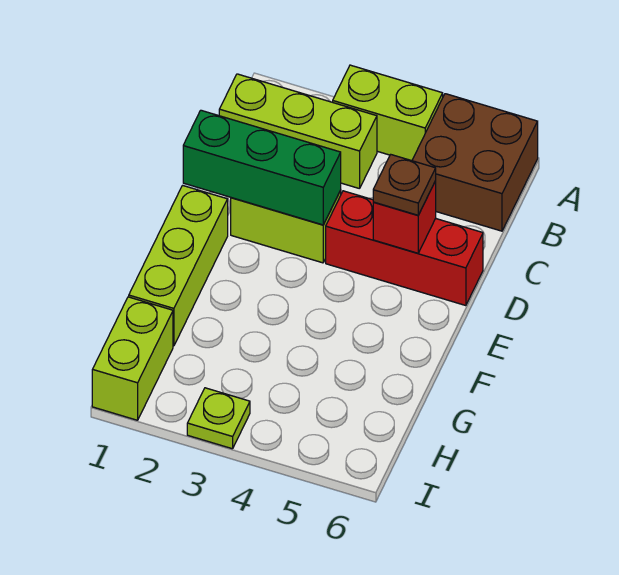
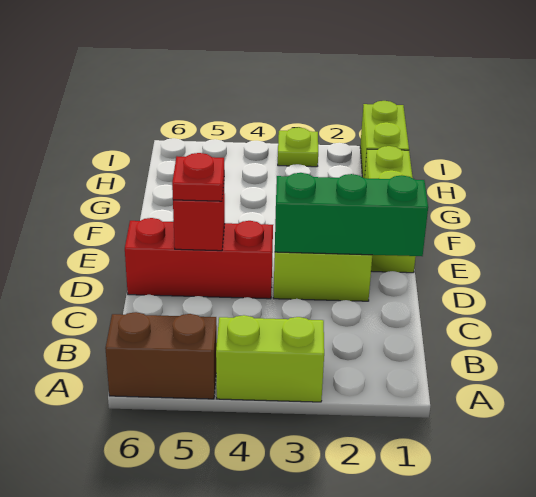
brown brick A5:B6 level 1 -> brown brick A5:A6 level 1
lime brick B1:B3 level 1 -> none
brown plate D5 level 3 -> red plate D5 level 3

